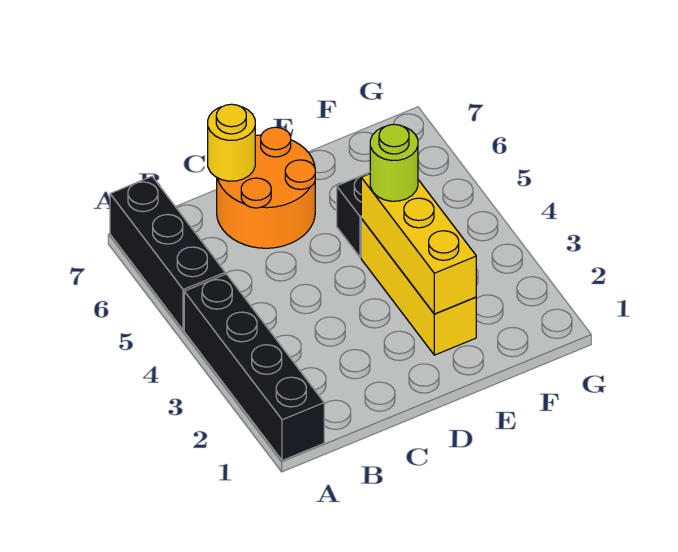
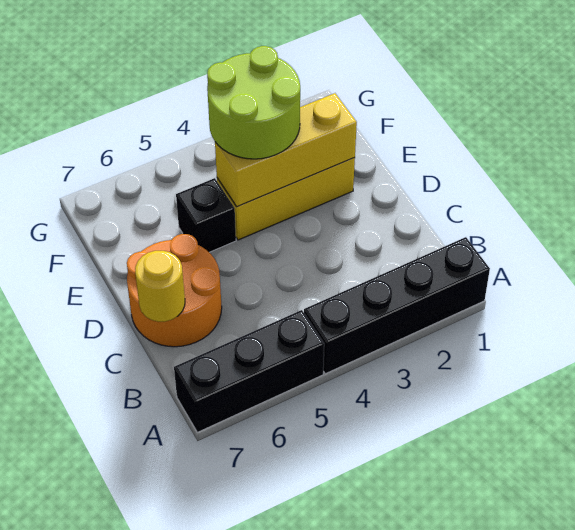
lime round brick E4 level 3 -> lime round brick E3:F4 level 3

